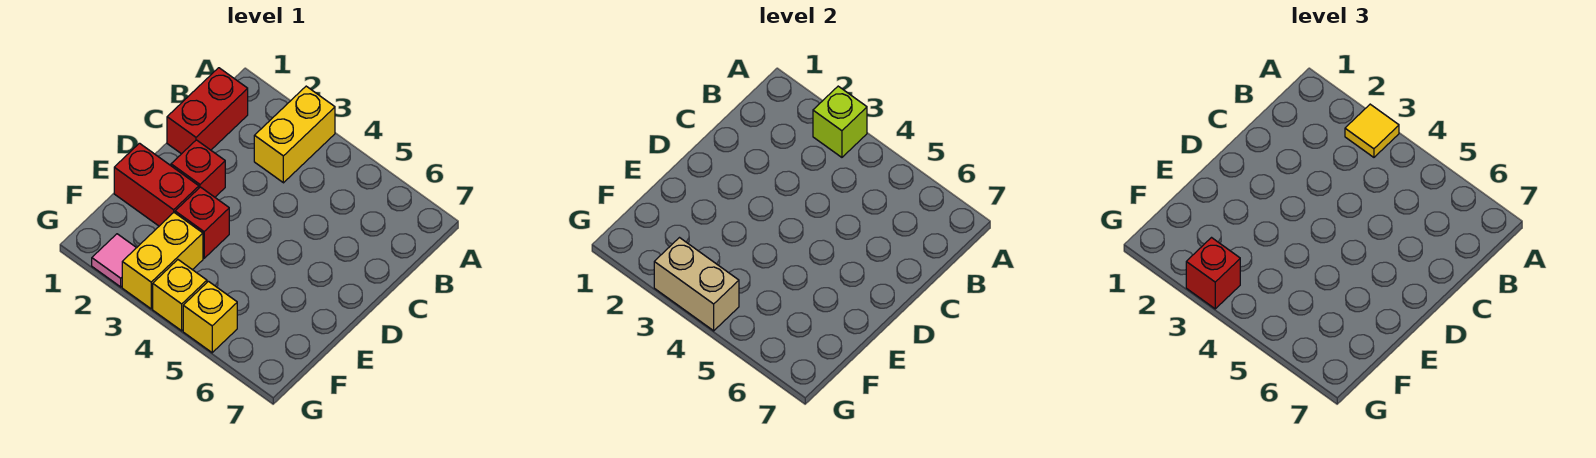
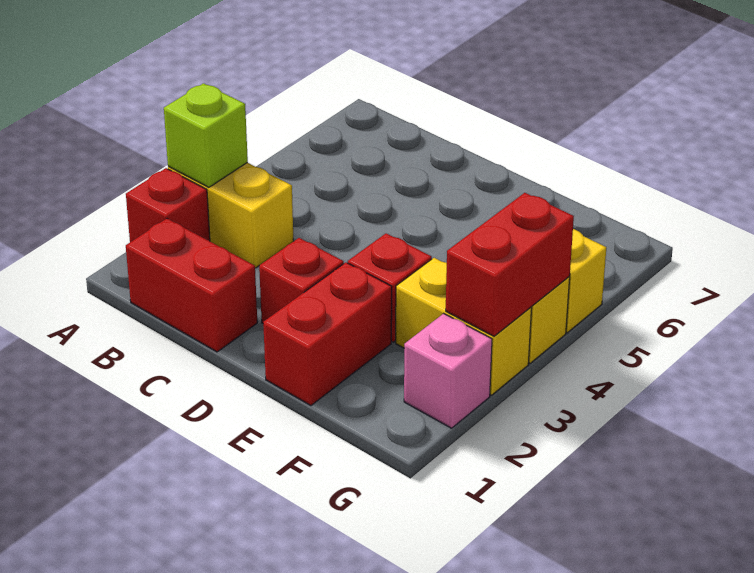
yellow tile A3 level 3 -> none
pink tile G2 level 1 -> pink brick G2 level 1
tan brick G3:G4 level 2 -> red brick G3:G4 level 2
red brick G3 level 3 -> red brick A2 level 1

